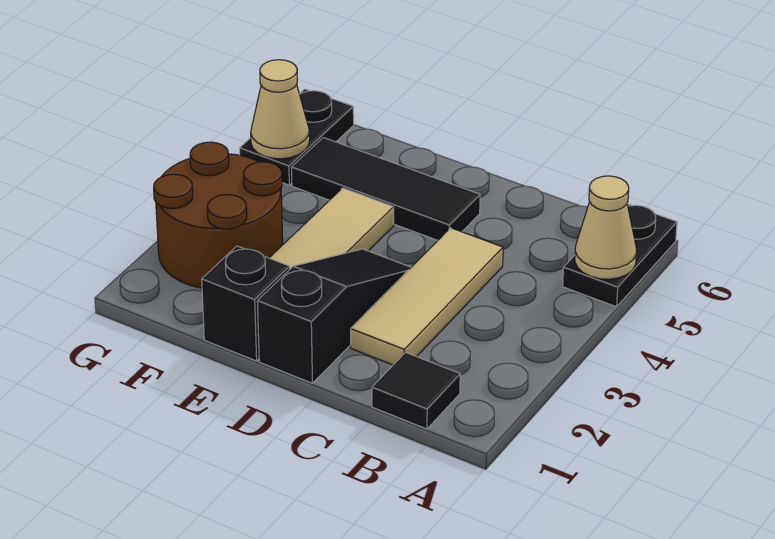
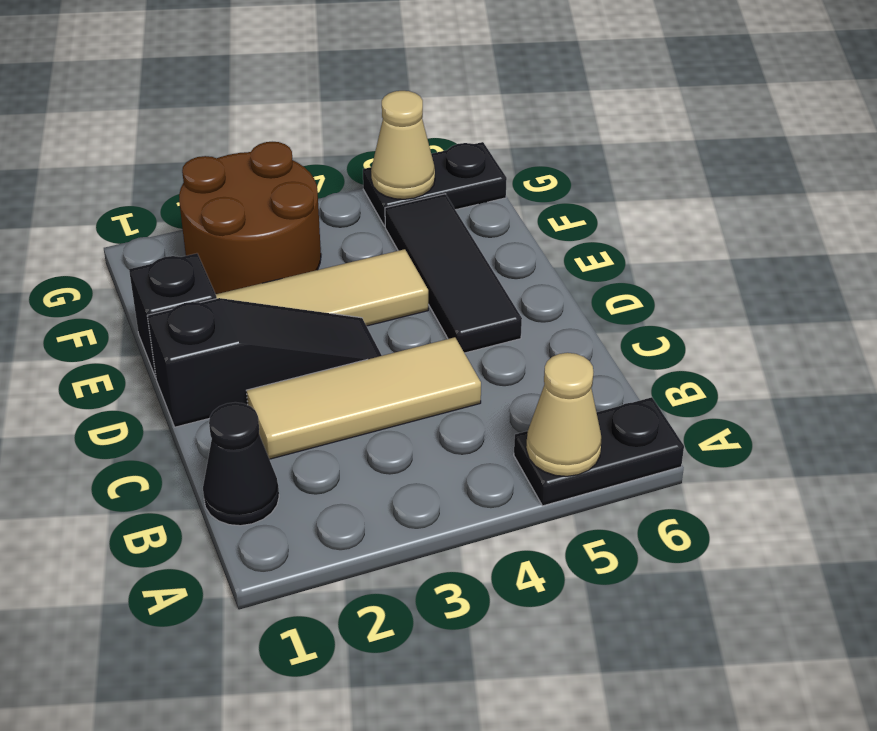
black tile B1 level 1 -> black cone B1 level 1

